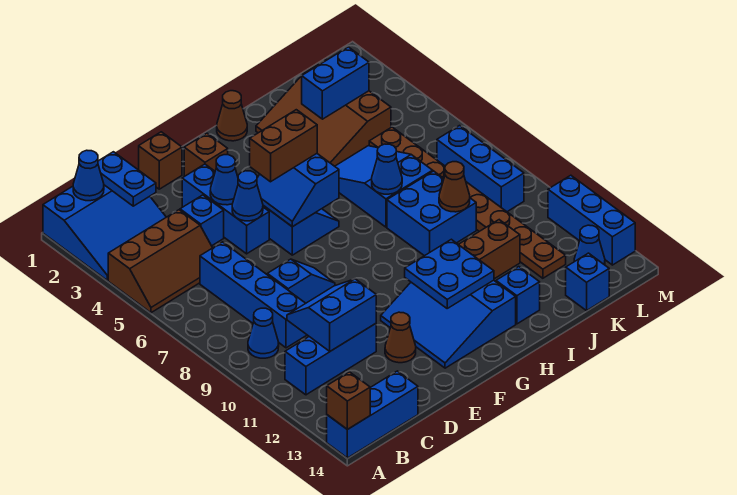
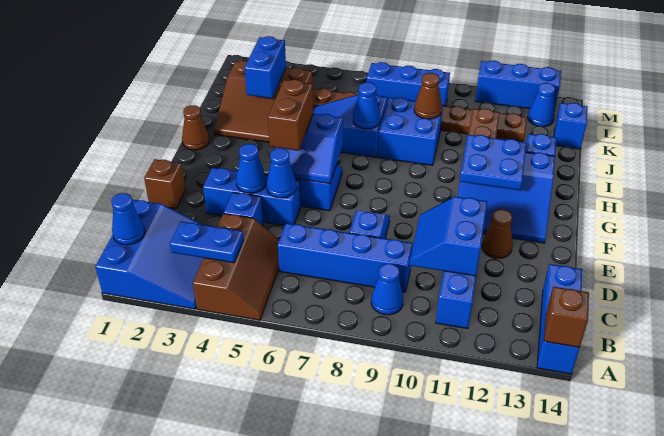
blue plate C1:C2 level 2 -> blue plate B3:B4 level 2
brown brick F2 level 1 -> none

